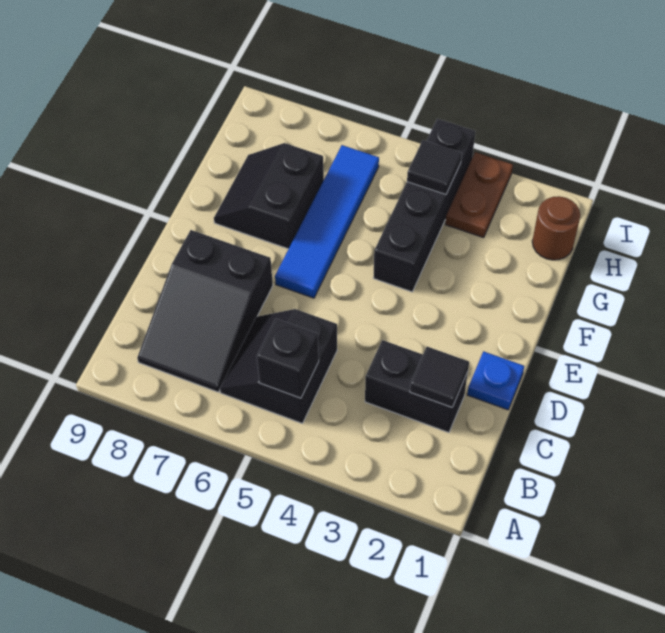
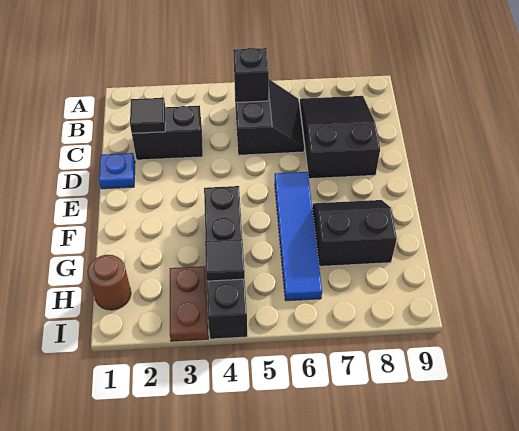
black slope F7:G8 level 1 top 7 -> black slope F7:G8 level 1 top G

